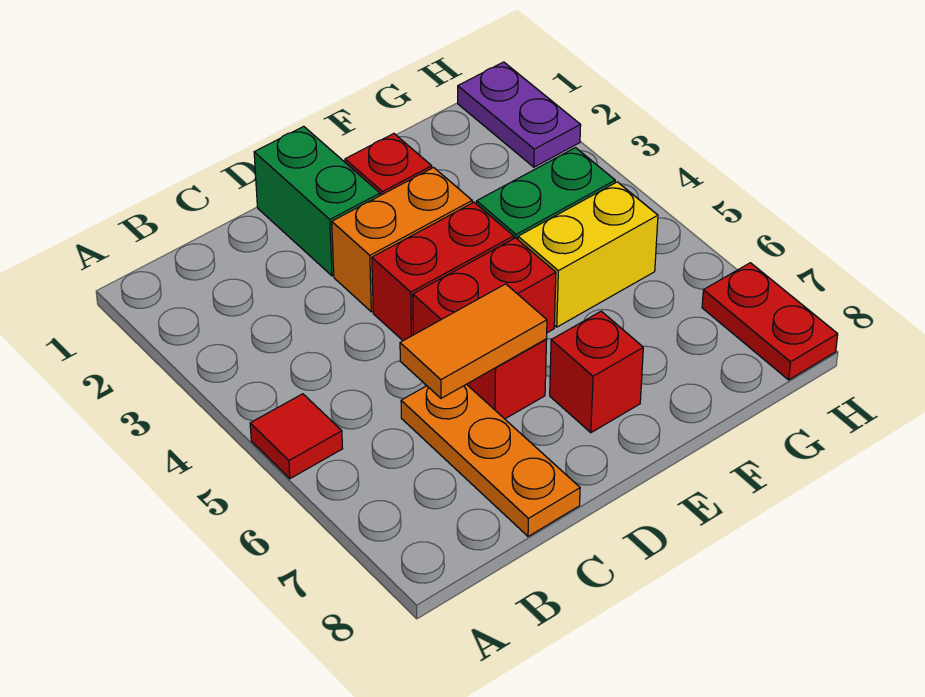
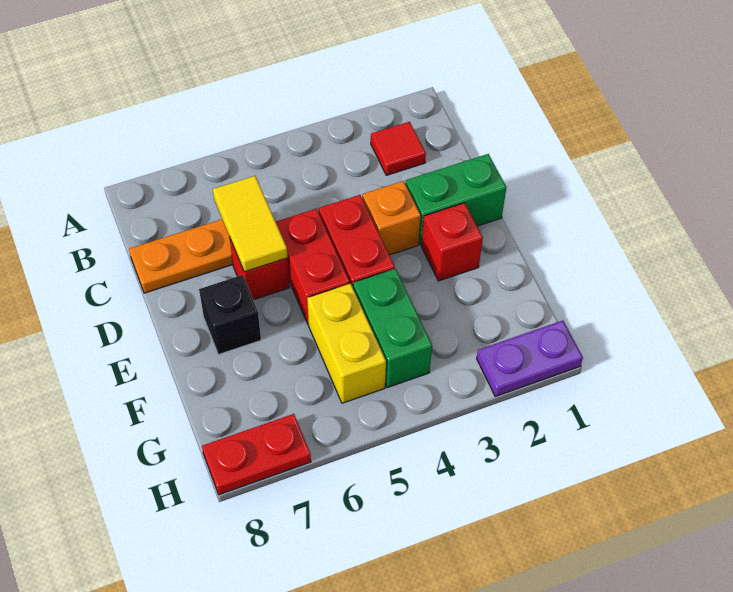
red tile A5 level 1 -> red tile B2 level 1
orange tile C6:D6 level 2 -> yellow tile C6:D6 level 2
orange brick D3:E3 level 1 -> orange brick D3 level 1
red brick E7 level 1 -> black brick E7 level 1

